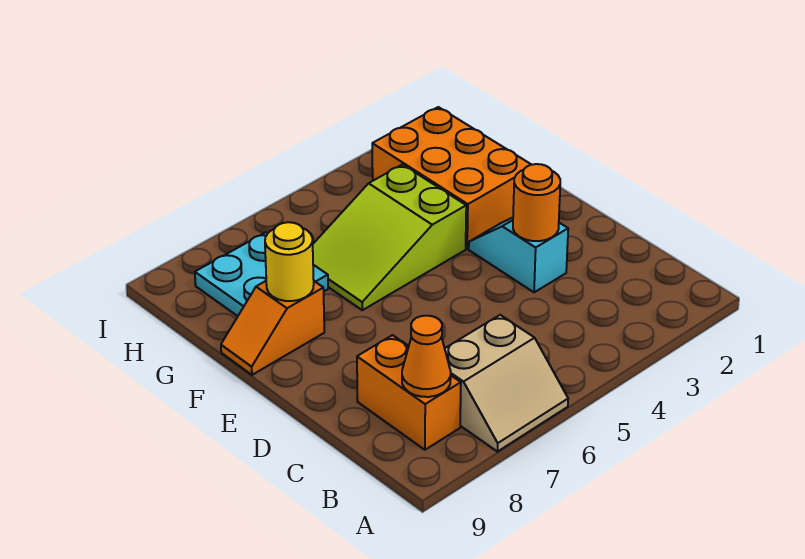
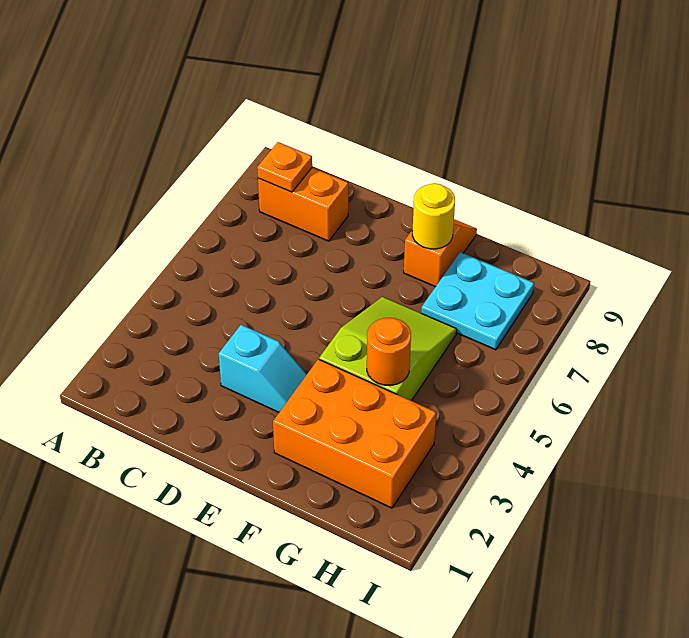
tan slope A6:B7 level 1 top B -> none
orange cone B8 level 2 -> orange plate B8 level 2
orange round brick D3 level 2 -> orange round brick G4 level 2

